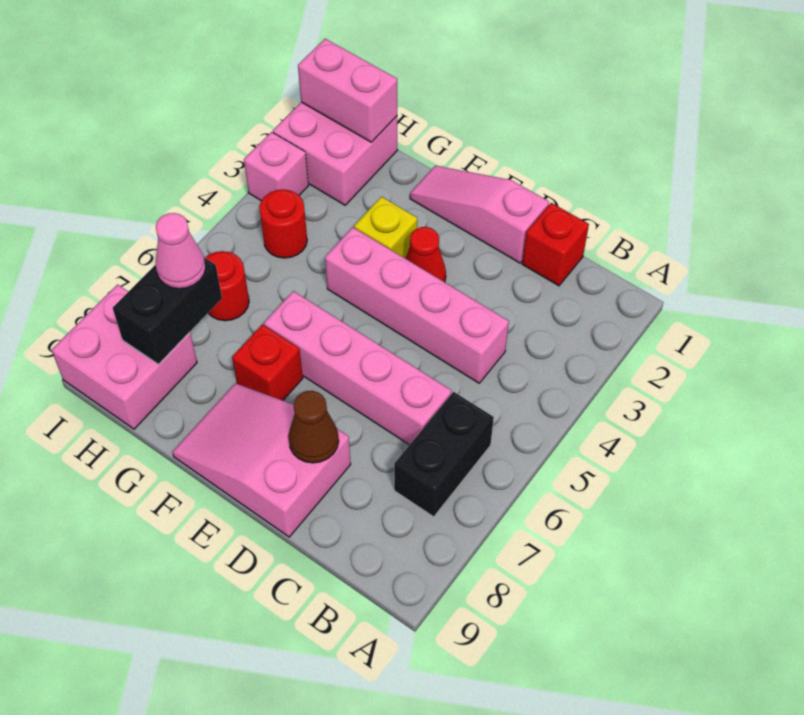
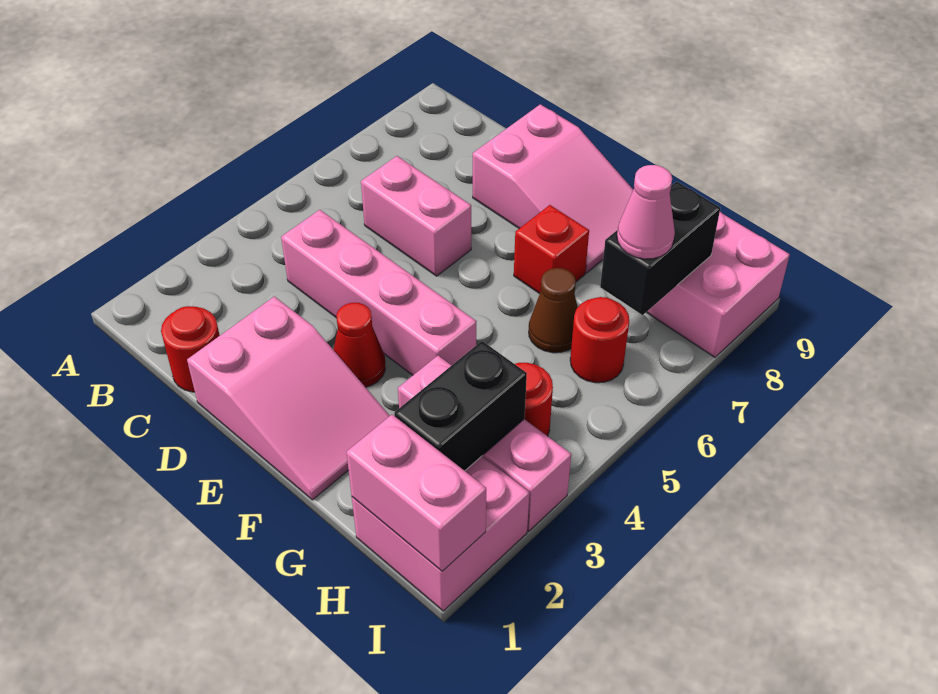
black brick B6:B7 level 1 -> black brick H2:H3 level 2
red brick C1 level 1 -> red round brick C1 level 1
pink brick C6:F6 level 1 -> pink brick C6:D6 level 1
pink slope D1:F1 level 1 top D -> pink slope D1:F2 level 1 top D
brown cone D8 level 2 -> brown cone G6 level 1
yellow brick F3 level 1 -> none
pink brick I3 level 1 -> pink brick G3:I3 level 1

